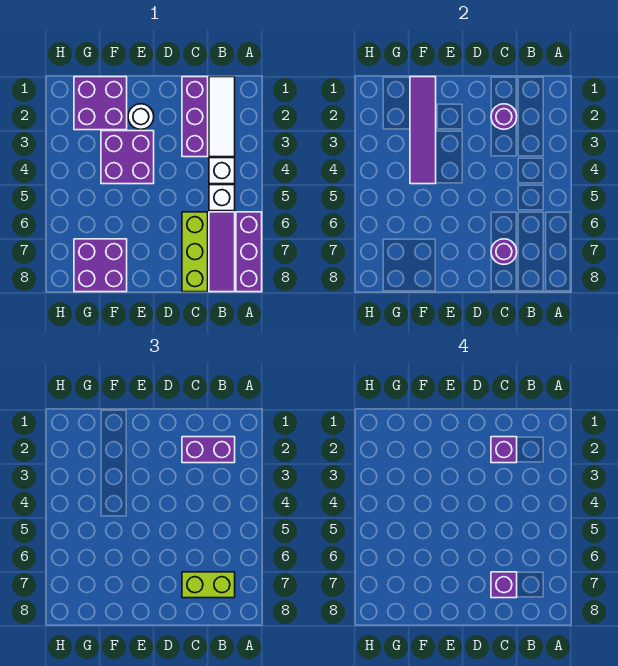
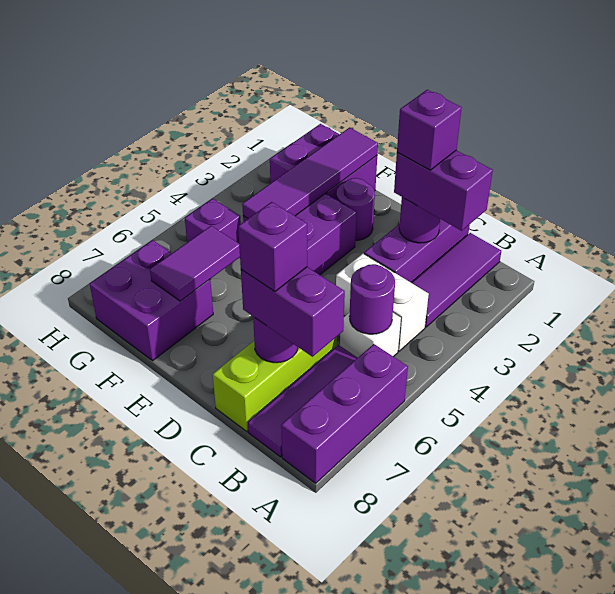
white tile B1:B3 level 1 -> purple tile B1:B3 level 1
white brick B4 level 1 -> white brick B4:C4 level 1
none -> purple round brick B5 level 2
lime brick B7:C7 level 3 -> purple brick B7:C7 level 3
white round brick E2 level 1 -> purple round brick E2 level 1
none -> purple tile F6:F7 level 2
none -> purple brick G5 level 1

